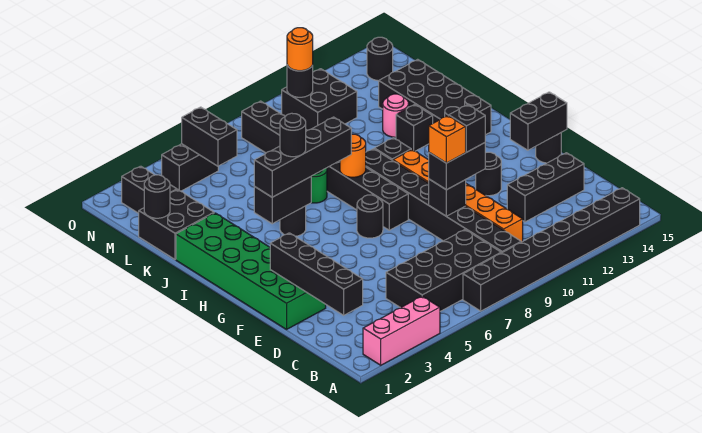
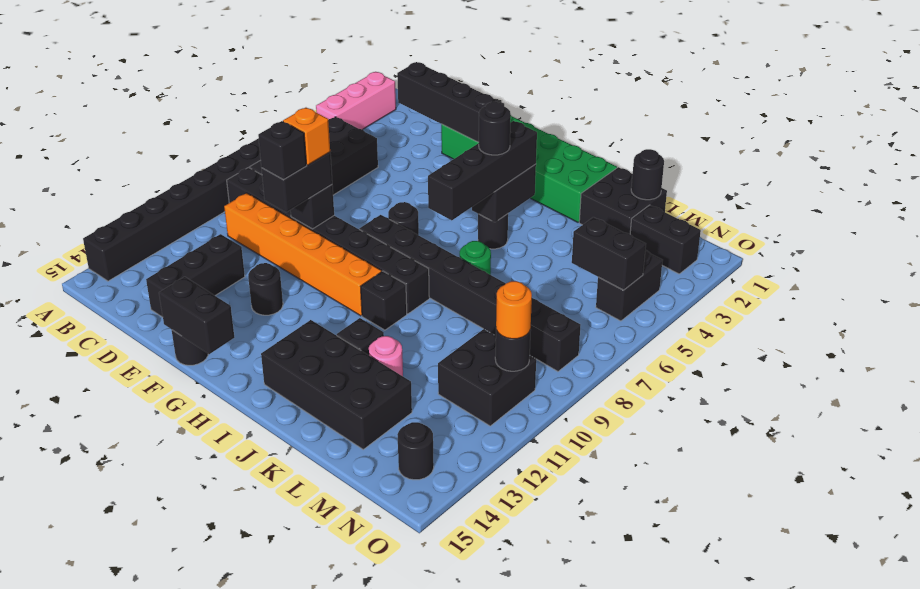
black brick F14:F15 level 2 -> black brick F15:G15 level 2
orange round brick I8 level 2 -> none

